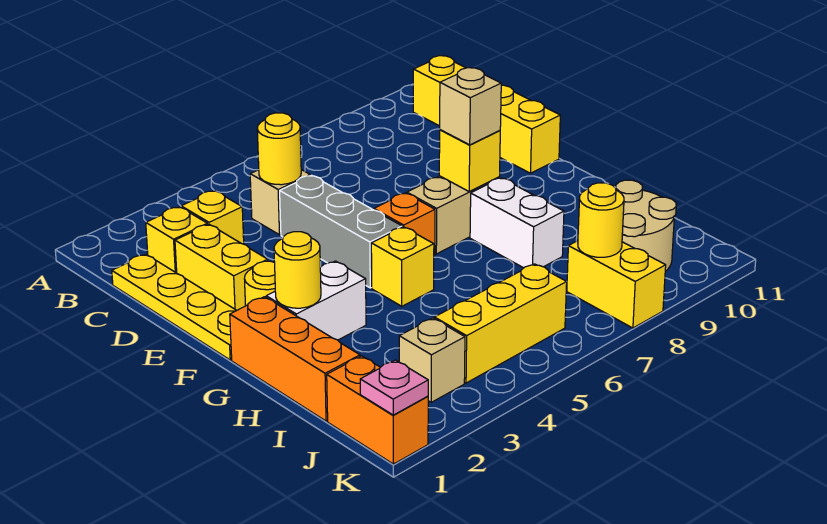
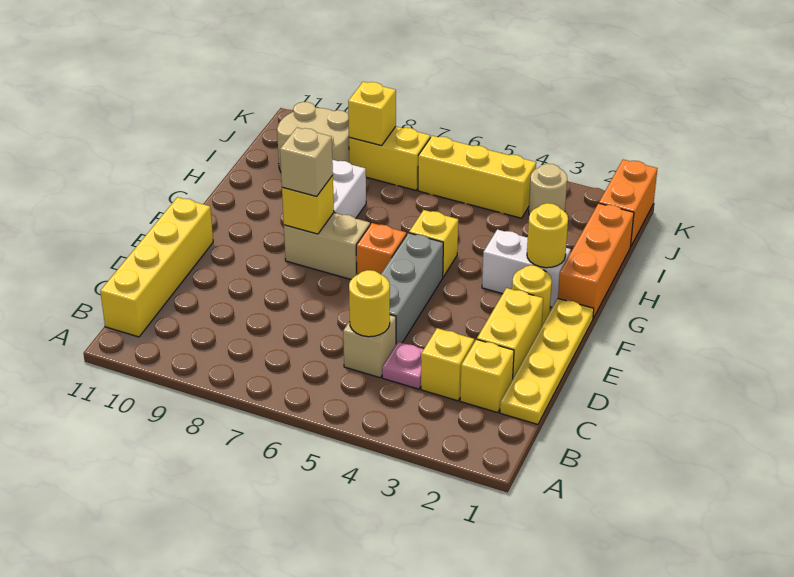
tan brick J3 level 1 -> tan round brick J3 level 1
yellow brick J8:K8 level 1 -> yellow brick J7:J8 level 1
yellow round brick J8 level 2 -> yellow brick J8 level 2
pink plate K1 level 2 -> pink plate C4 level 1

